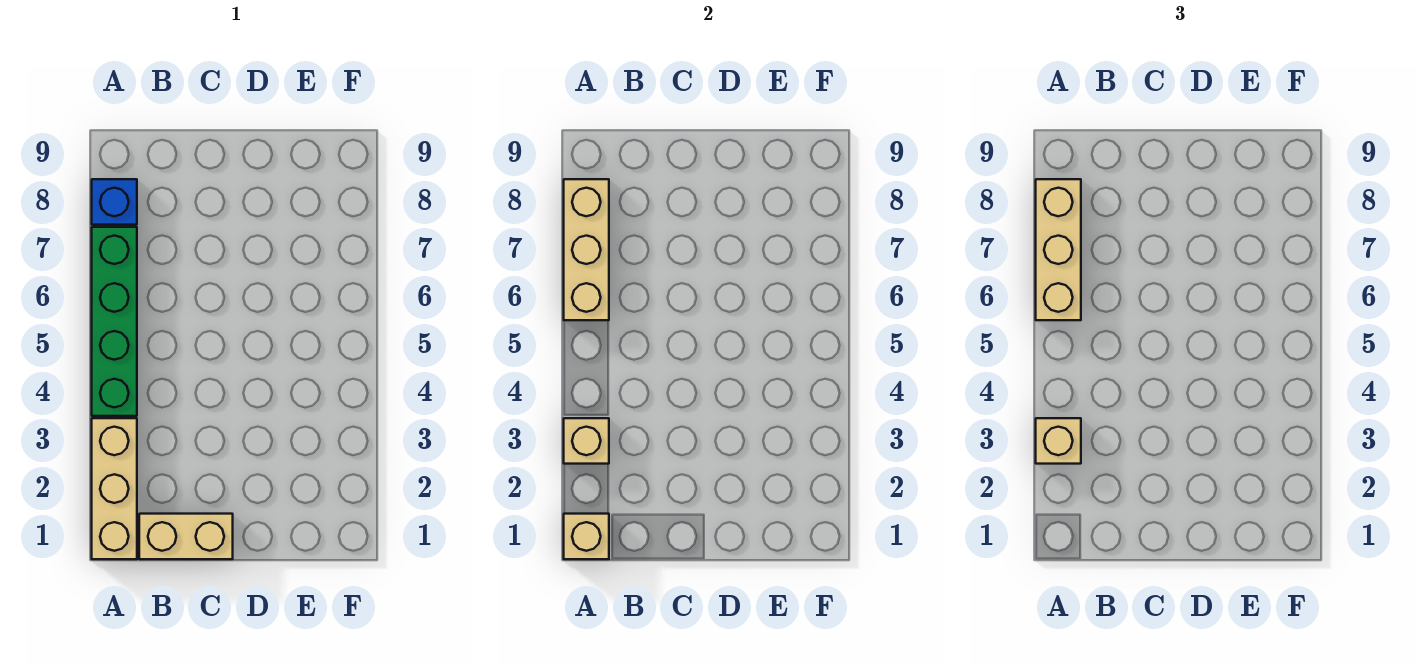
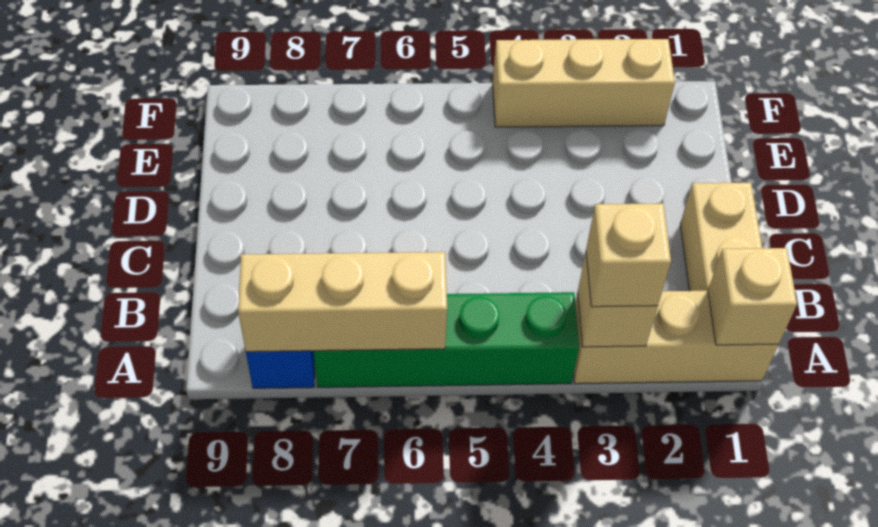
tan brick A6:A8 level 3 -> tan brick F2:F4 level 1

